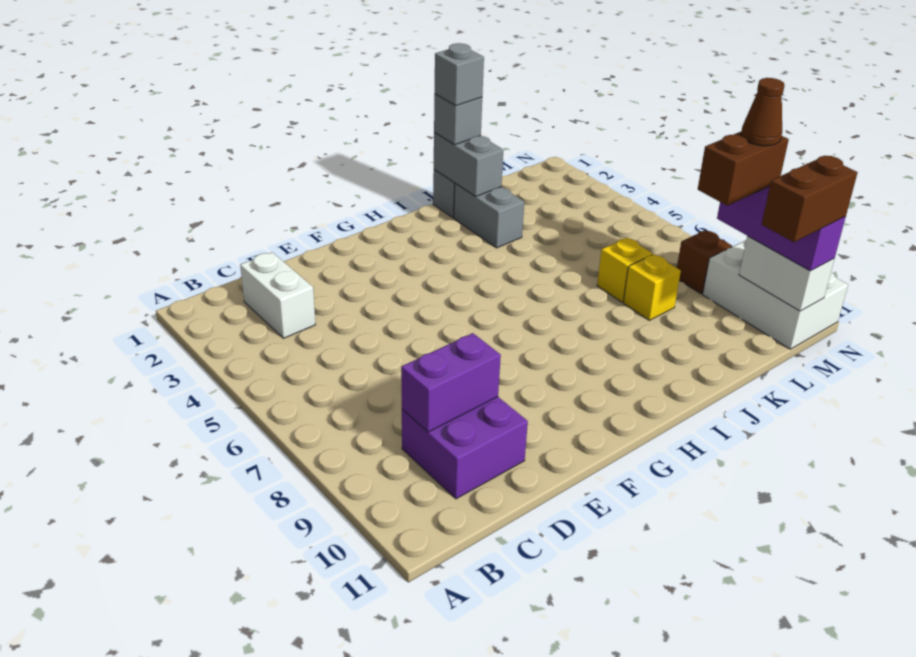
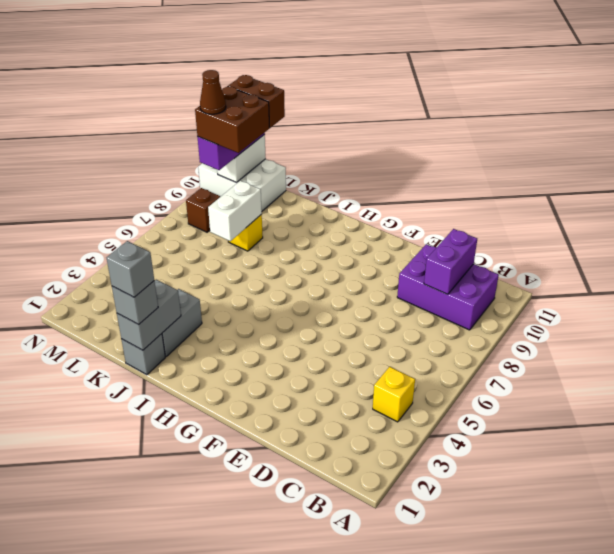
white brick C2:C3 level 1 -> white brick K7:K8 level 2
purple brick C9:D10 level 1 -> purple brick B9:D10 level 1
purple brick C9:D9 level 2 -> purple brick C9:C10 level 2
yellow brick K7 level 1 -> yellow brick B4 level 1
brown brick L9:M9 level 4 -> brown brick L9:M10 level 4
white brick M9:N11 level 1 -> white brick L10:N11 level 1

